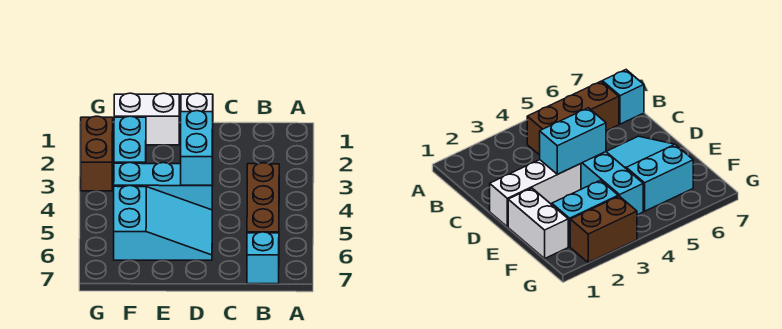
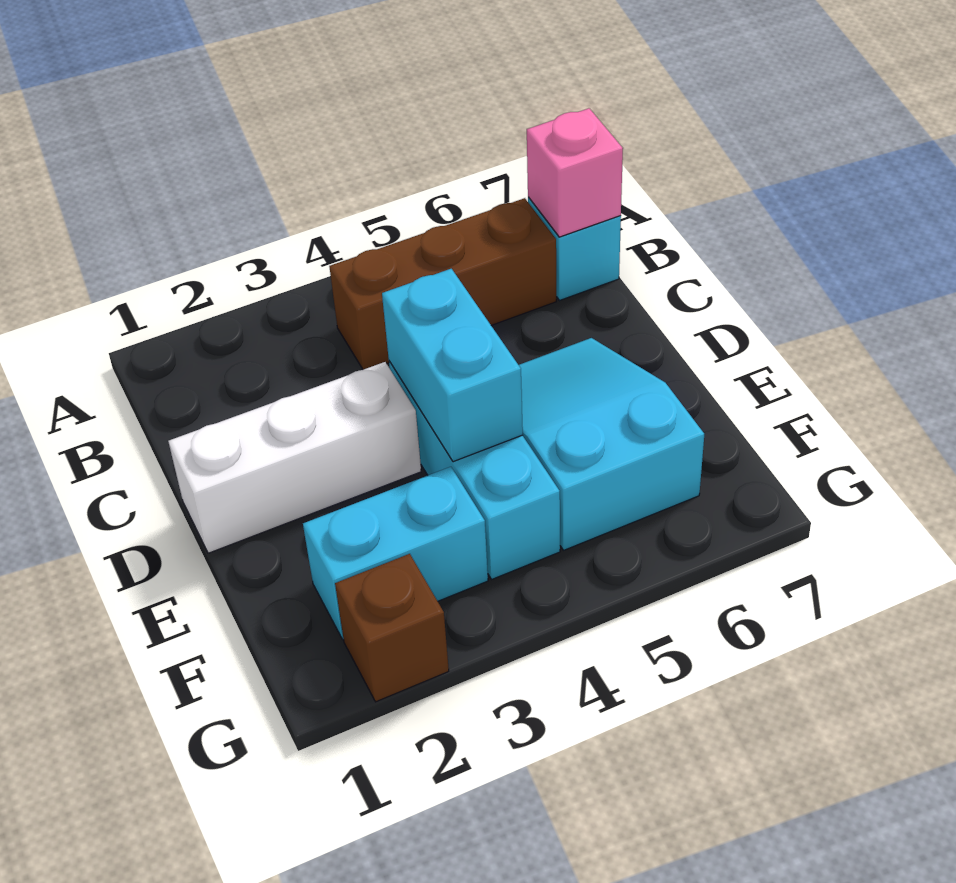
none -> pink brick B7 level 2
cyan brick D3:D4 level 2 -> cyan brick D4:E4 level 2
white brick E1:F1 level 1 -> none
brown brick G2:G3 level 1 -> brown brick G2 level 1

